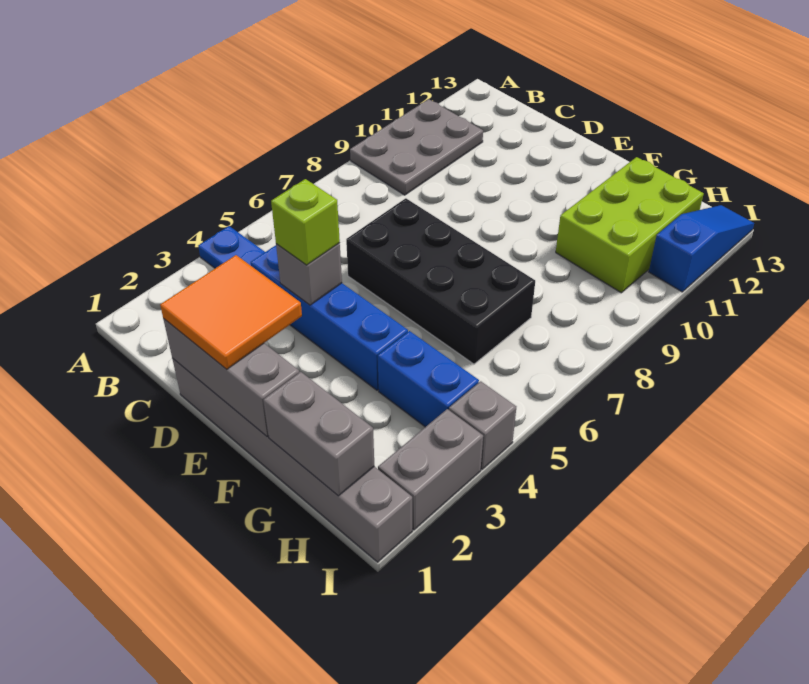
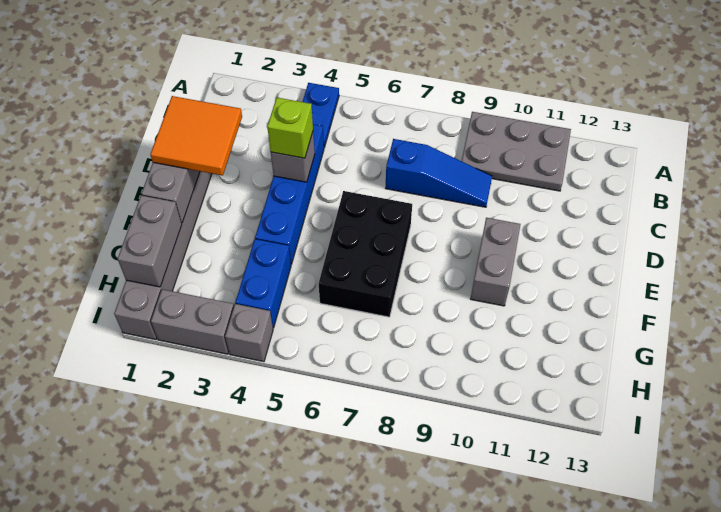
black brick D6:G7 level 1 -> black brick E6:G7 level 1
none -> grey brick E10:F10 level 1
lime brick G10:H12 level 1 -> none
blue slope I11:I13 level 1 top 11 -> blue slope C7:C9 level 1 top 7

